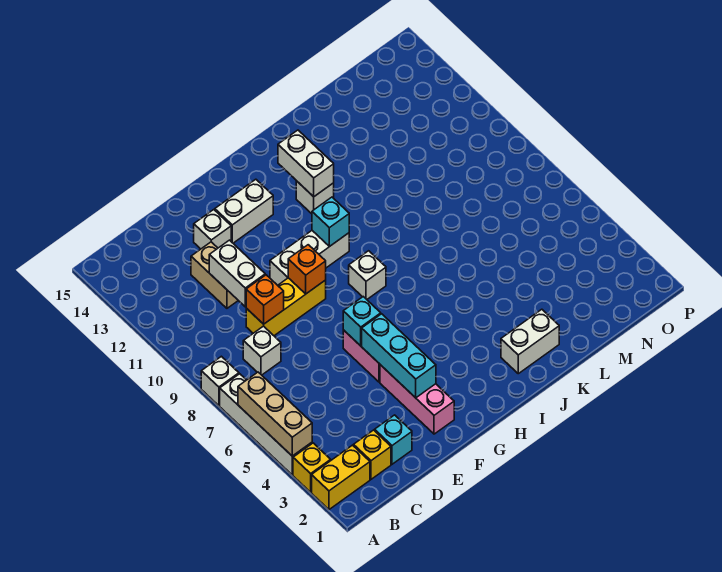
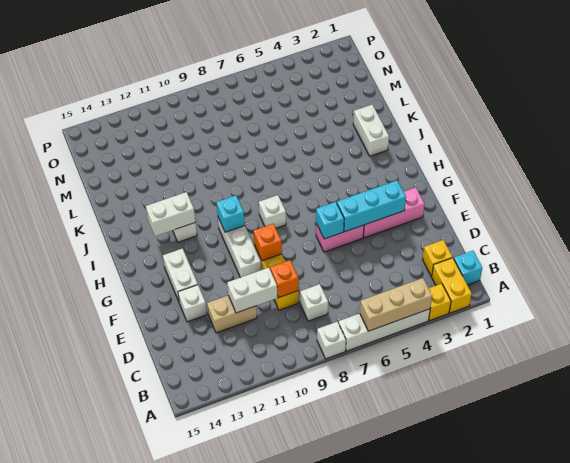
cyan brick D2 level 1 -> cyan brick B1 level 1

